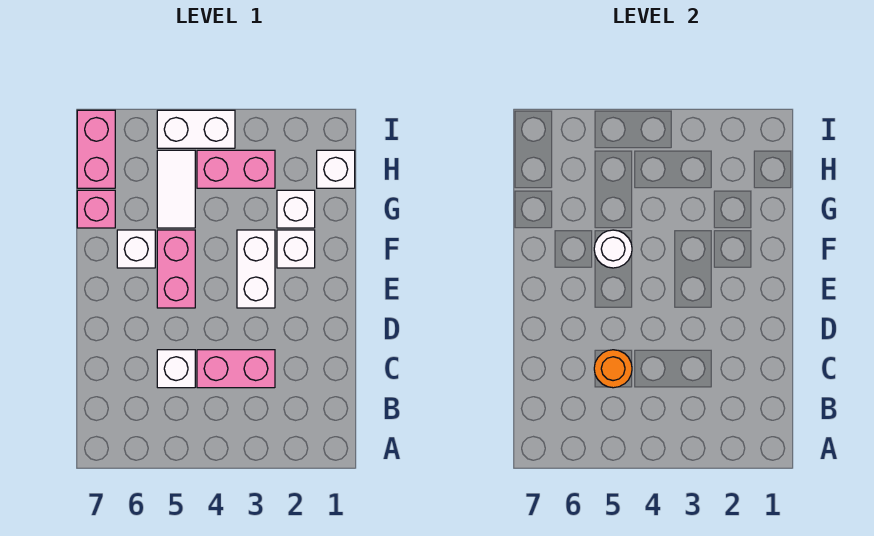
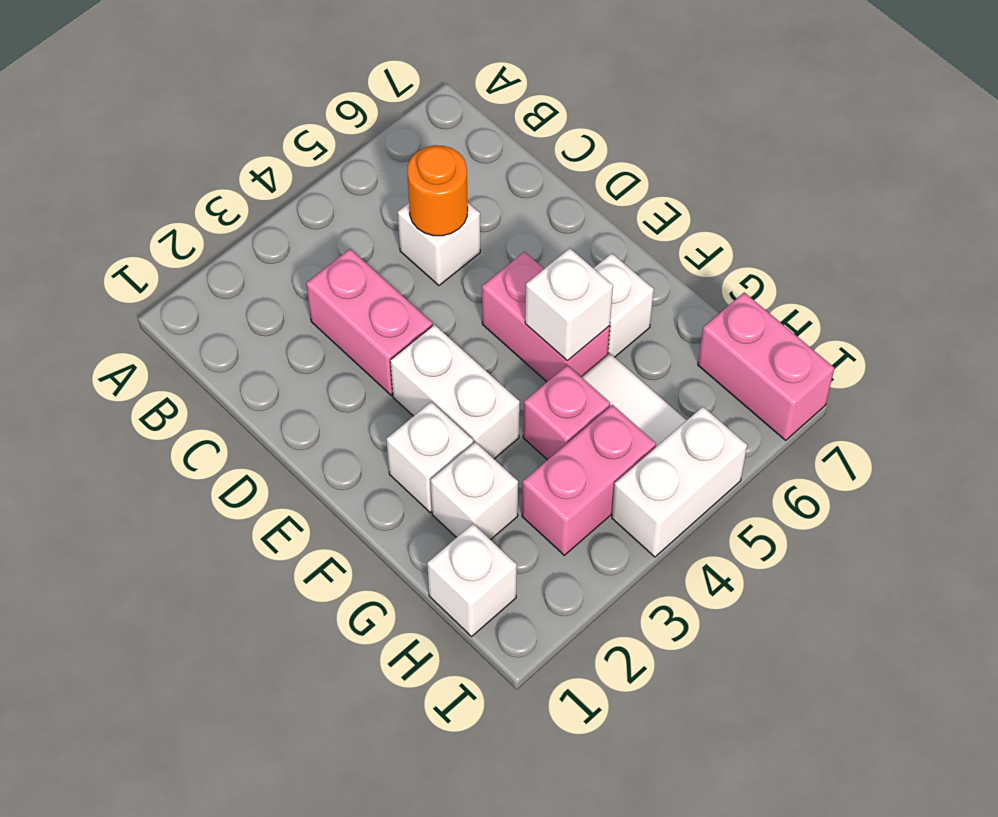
pink brick C3:C4 level 1 -> pink brick C3:D3 level 1
white round brick F5 level 2 -> white brick F5 level 2
pink brick G7 level 1 -> pink brick G4 level 1

